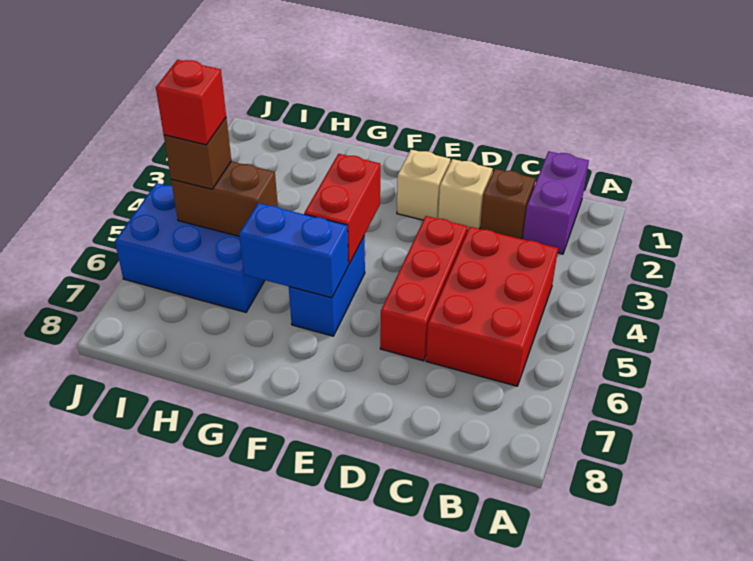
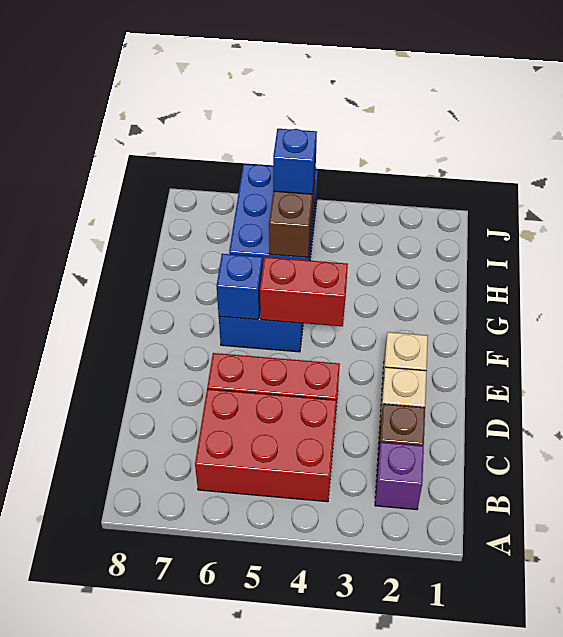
purple brick B1:B2 level 1 -> purple brick B2 level 1
blue brick F6:G6 level 2 -> blue brick F6 level 2
brown brick I5 level 3 -> blue brick I5 level 3
red brick I5 level 4 -> none

